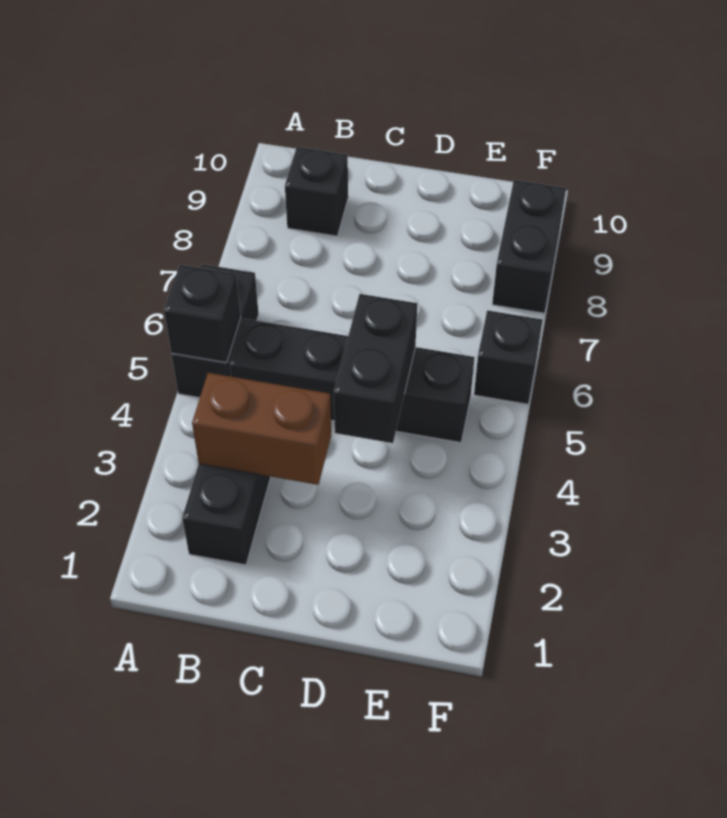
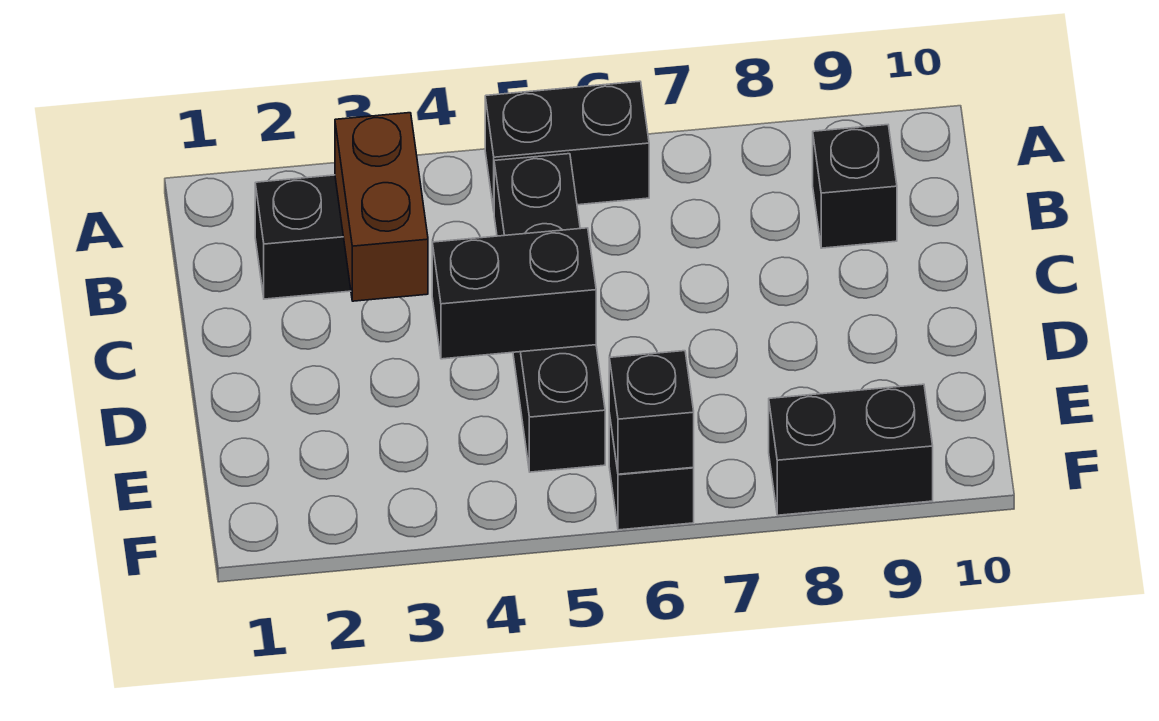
black brick A5 level 2 -> black brick F6 level 2

